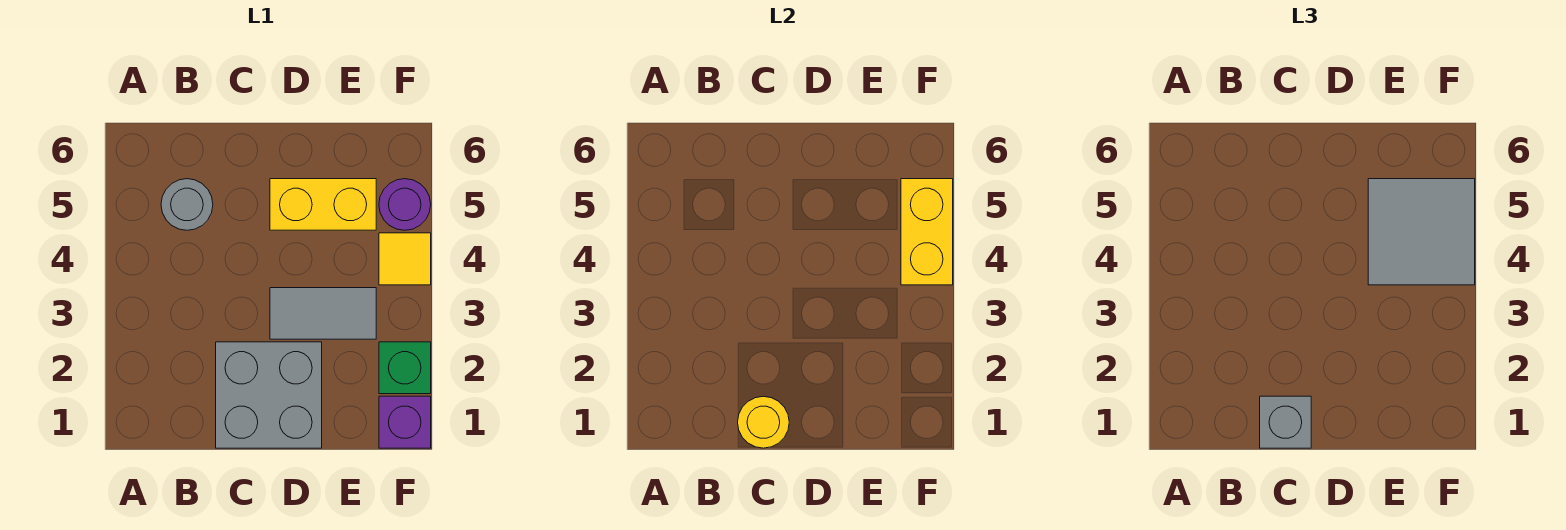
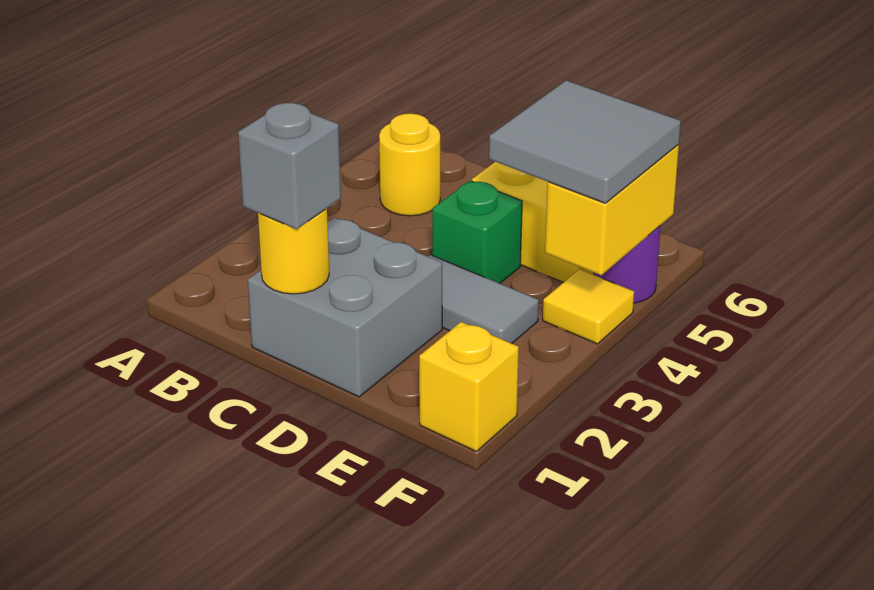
grey round brick B5 level 1 -> yellow round brick B5 level 1
purple brick F1 level 1 -> yellow brick F1 level 1
green brick F2 level 1 -> green brick D4 level 1

